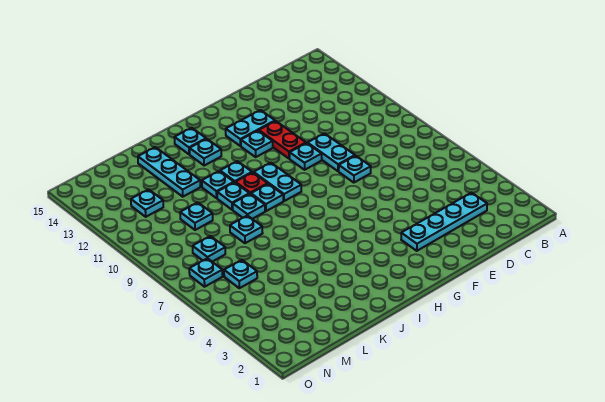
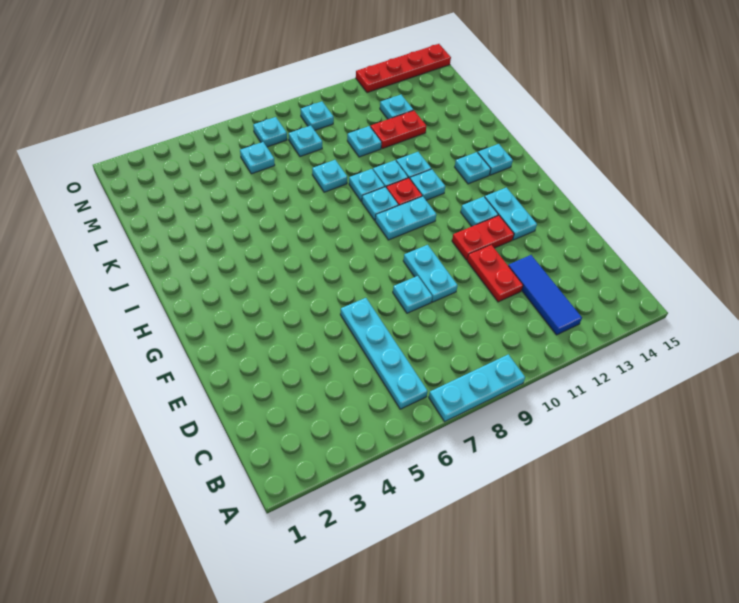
none -> blue tile B12:D12 level 1
cyan plate C3:F3 level 1 -> cyan plate B6:E6 level 1
none -> red plate D11:E11 level 1
cyan plate E9:E10 level 1 -> cyan plate E9:F9 level 1
cyan plate F10 level 1 -> cyan plate N9 level 1
cyan plate K12:K14 level 1 -> cyan plate A7:A9 level 1
none -> red plate L11:L12 level 1
none -> red plate O12:O15 level 1

